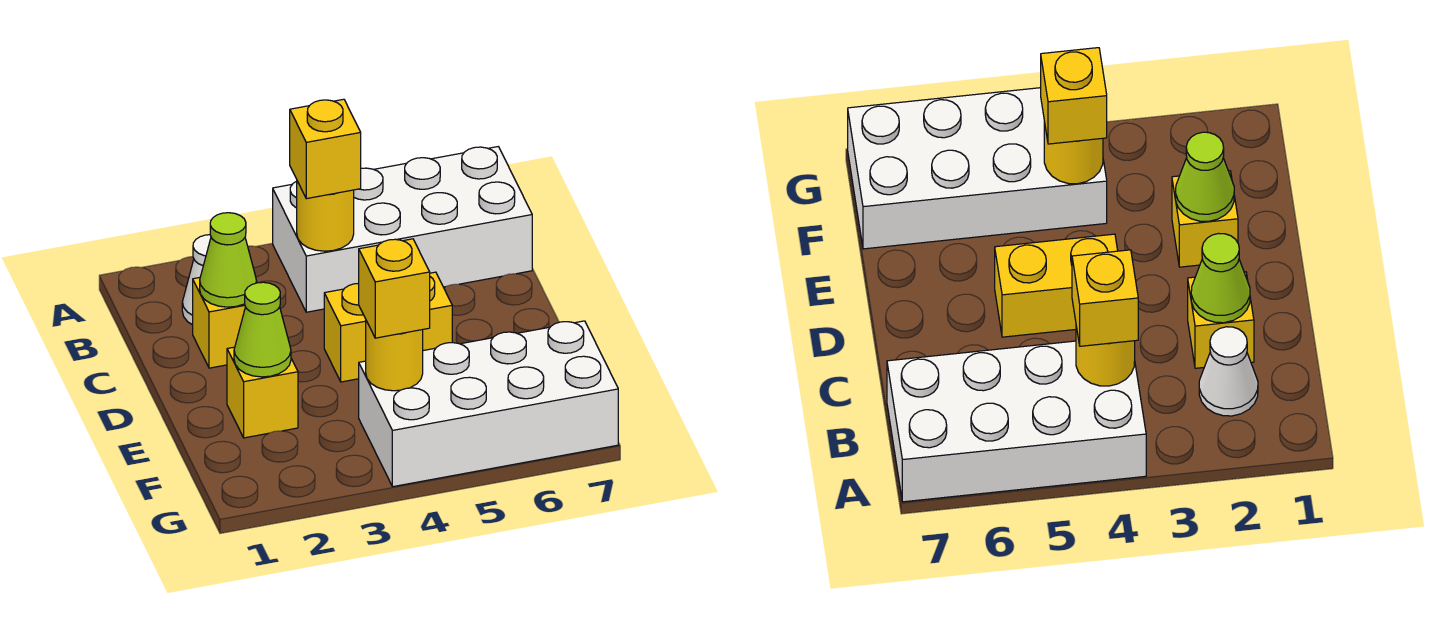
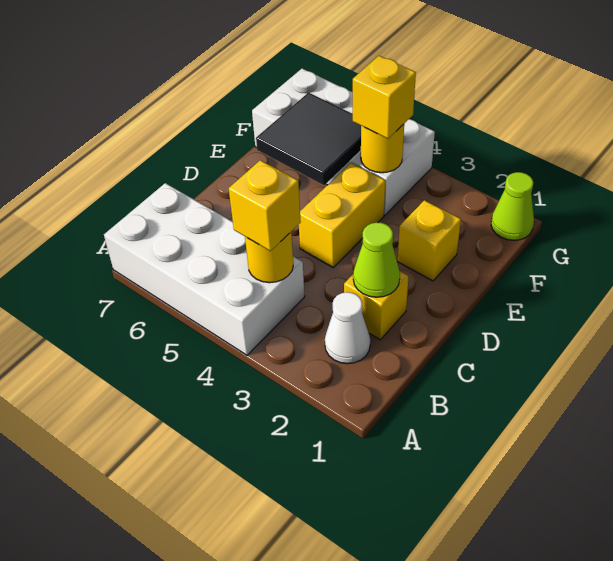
yellow brick D4:D5 level 1 -> yellow brick D4:E4 level 1
lime cone E2 level 2 -> lime cone G1 level 1
none -> black tile E5:F6 level 2

